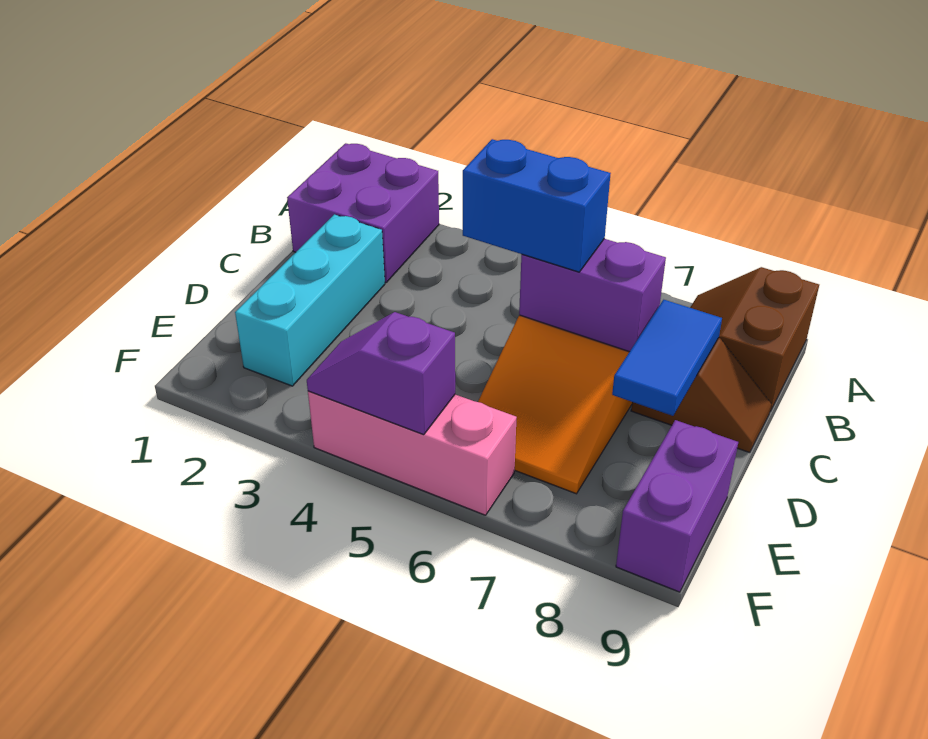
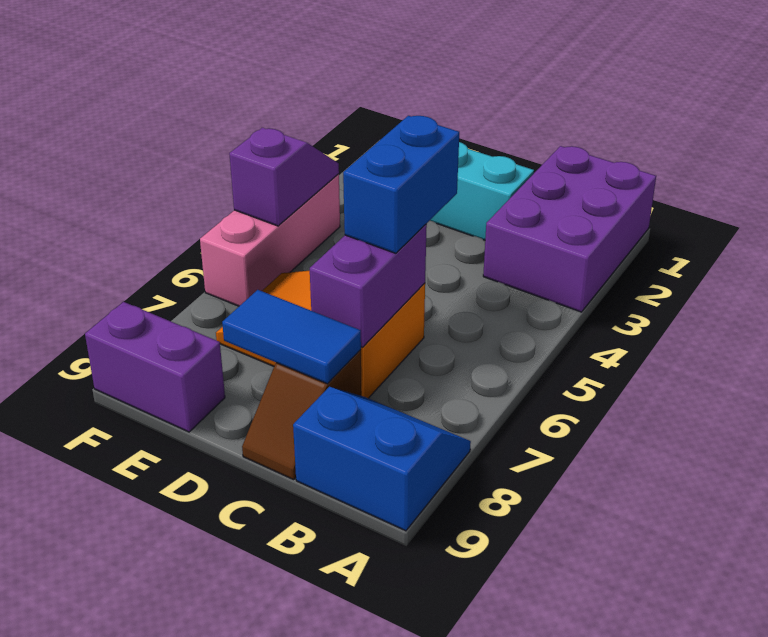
purple brick A1:B2 level 1 -> purple brick A1:B3 level 1
brown slope A8:B9 level 1 top 9 -> blue slope A8:B9 level 1 top 9

